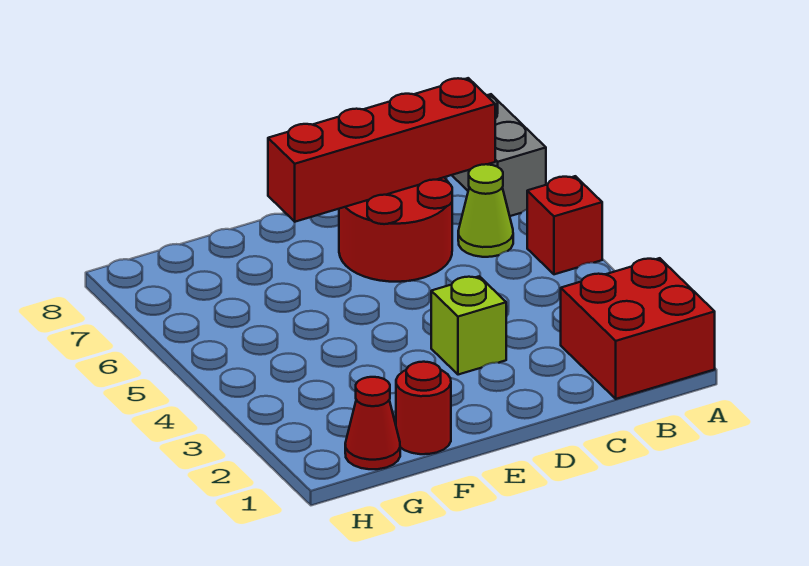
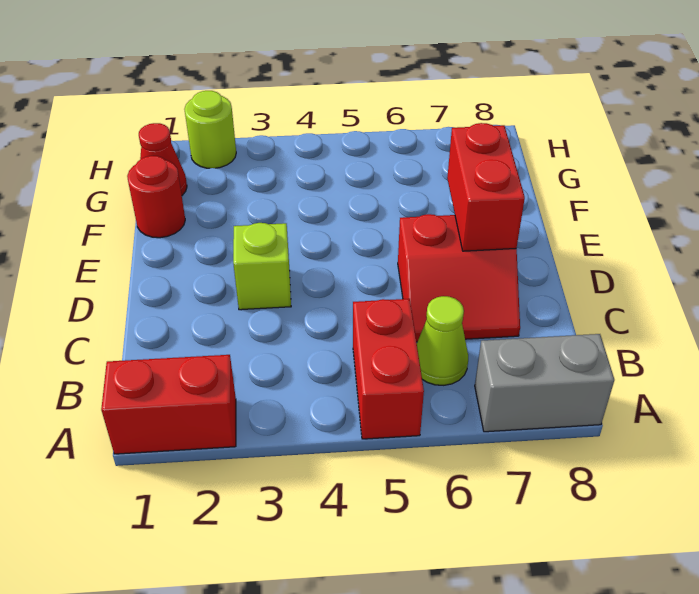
red brick A1:B2 level 1 -> red brick A1:A2 level 1
red brick A5 level 1 -> red brick A5:B5 level 1
red brick B7:E7 level 2 -> red brick D7:E7 level 2
red round brick C6:D7 level 1 -> red slope C6:D7 level 1 top D
none -> lime round brick H2 level 1

